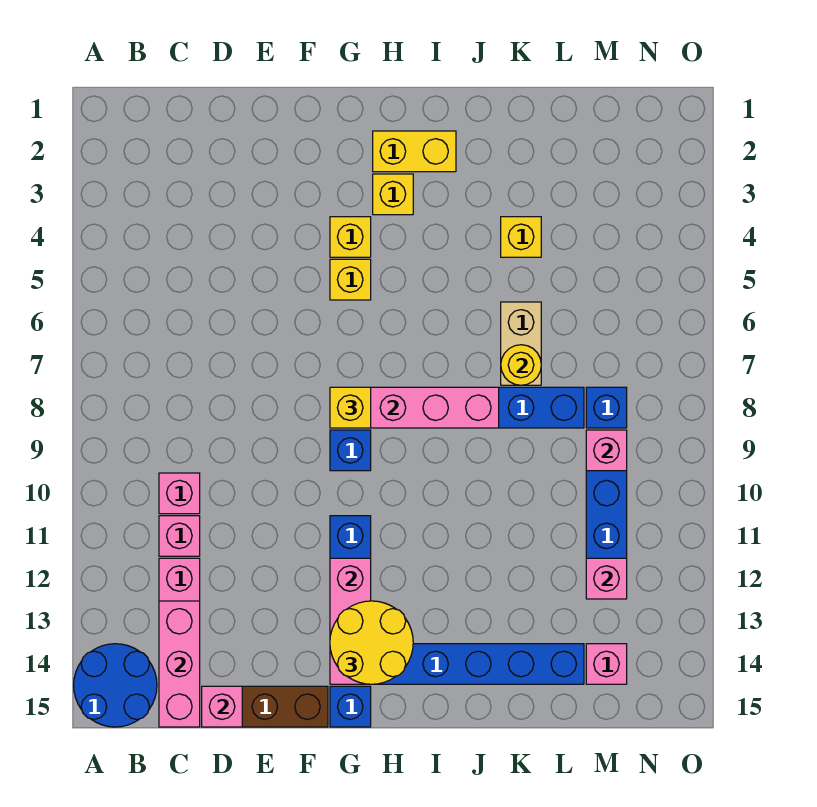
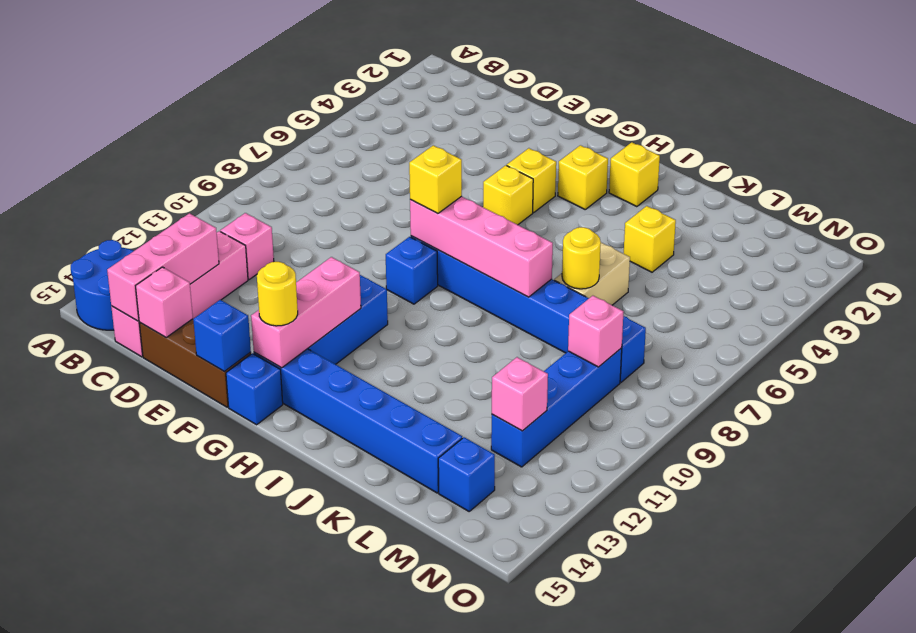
pink brick C10 level 1 -> none
none -> blue brick F15 level 2
yellow round brick G13:H14 level 3 -> yellow round brick G14 level 3
yellow brick H2:I2 level 1 -> yellow brick I2 level 1
pink brick M14 level 1 -> blue brick M14 level 1

